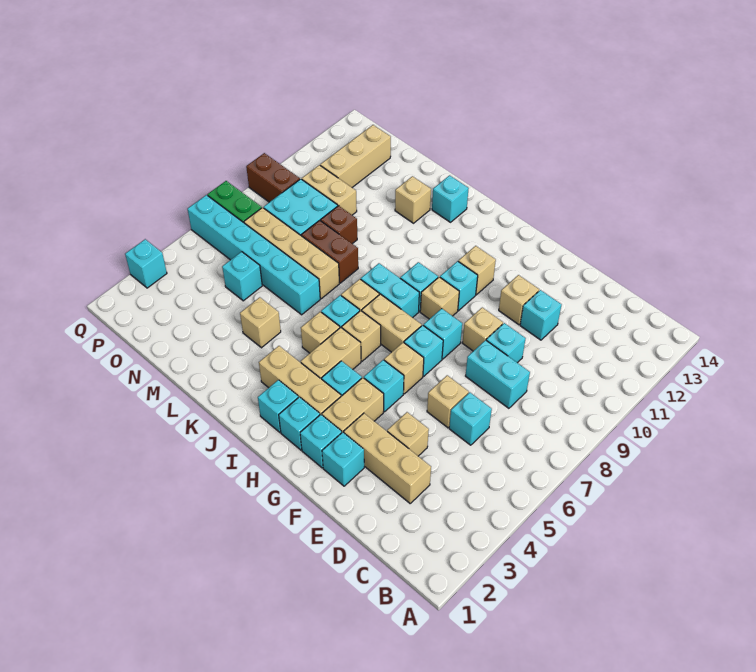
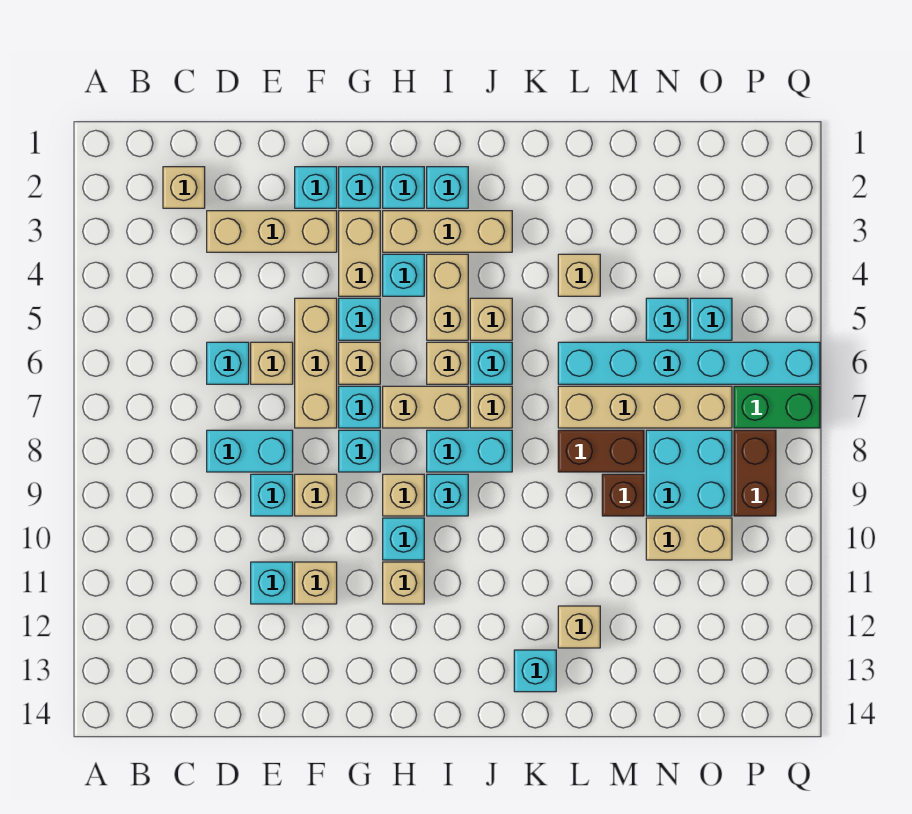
tan brick E4 level 1 -> tan brick C2 level 1
tan brick O11:O13 level 1 -> tan brick F5:F7 level 1
brown brick P9:Q9 level 1 -> brown brick P8:P9 level 1
cyan brick Q3 level 1 -> cyan brick O5 level 1

